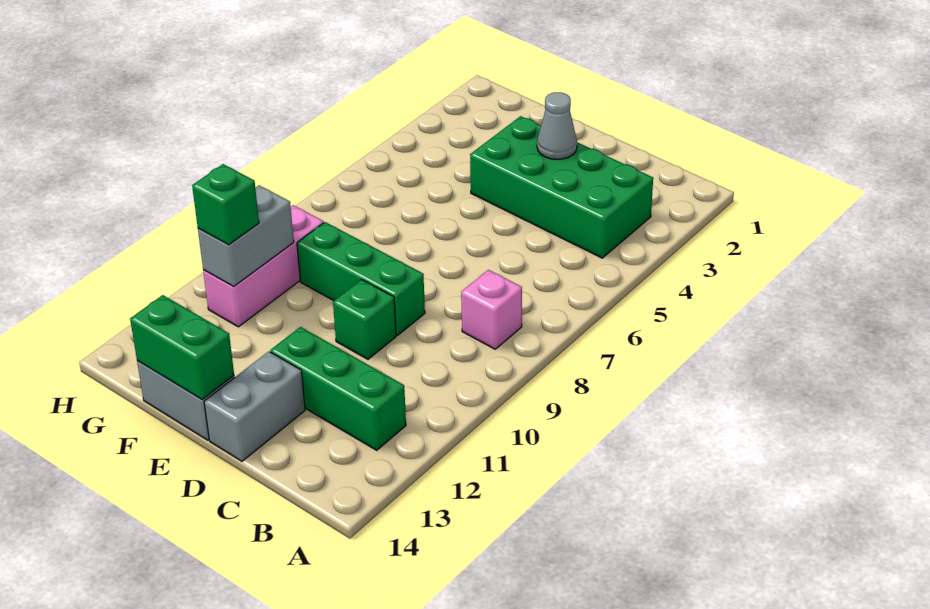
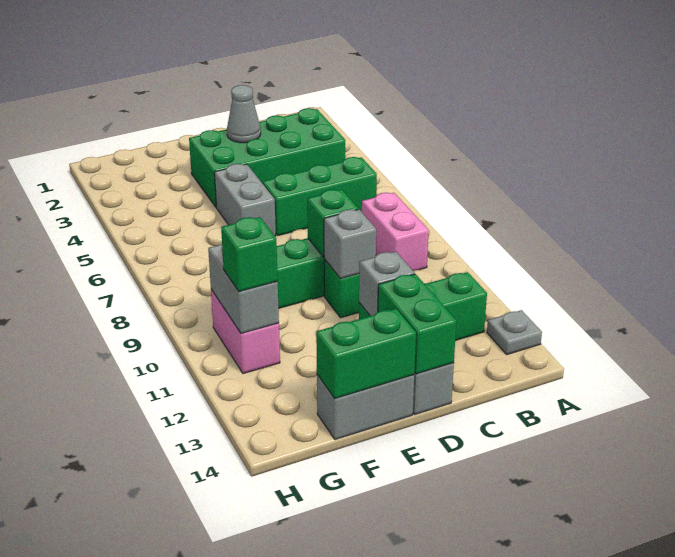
none -> grey plate A13 level 1
none -> green brick B6:D6 level 1
pink brick B8 level 1 -> pink brick B8:B9 level 1
none -> green brick D9 level 2
none -> grey brick D10 level 2
none -> grey brick D12 level 2
none -> green brick D13:D14 level 2
none -> grey brick E5:E6 level 1
pink brick G9:G11 level 1 -> pink brick G10:G11 level 1

